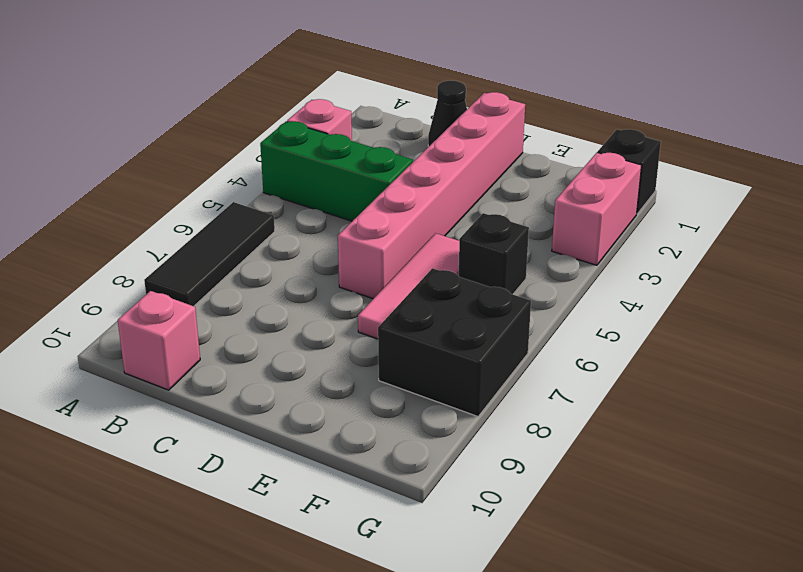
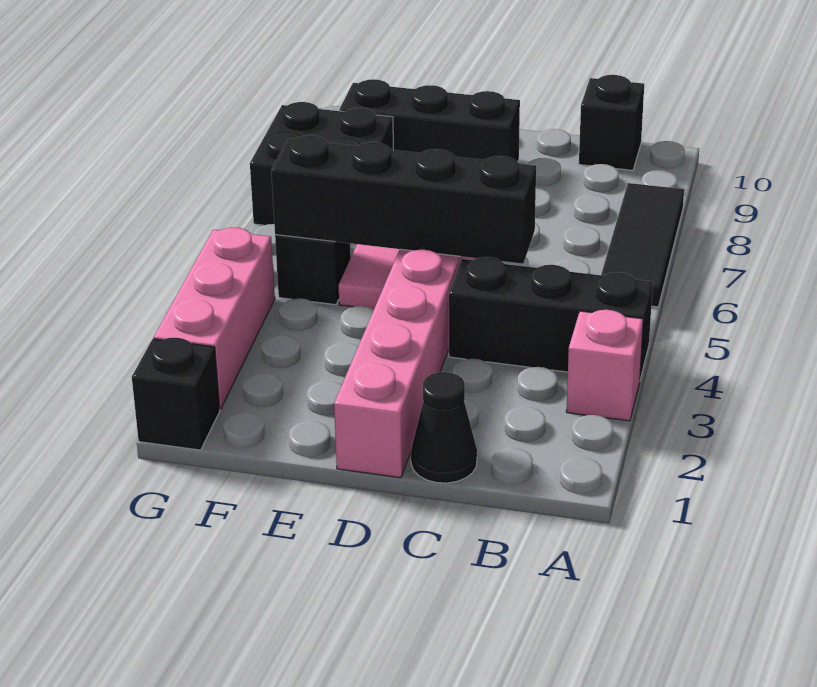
green brick A4:C4 level 1 -> black brick A4:C4 level 1
pink brick B10 level 1 -> black brick B10 level 1
none -> black brick C5:F5 level 2
none -> black brick D9:F9 level 1
pink brick G2:G3 level 1 -> pink brick G2:G4 level 1

